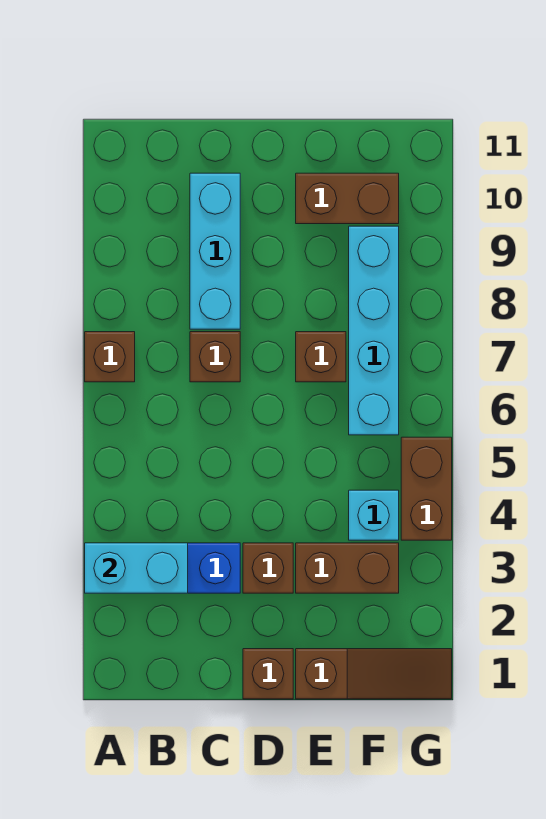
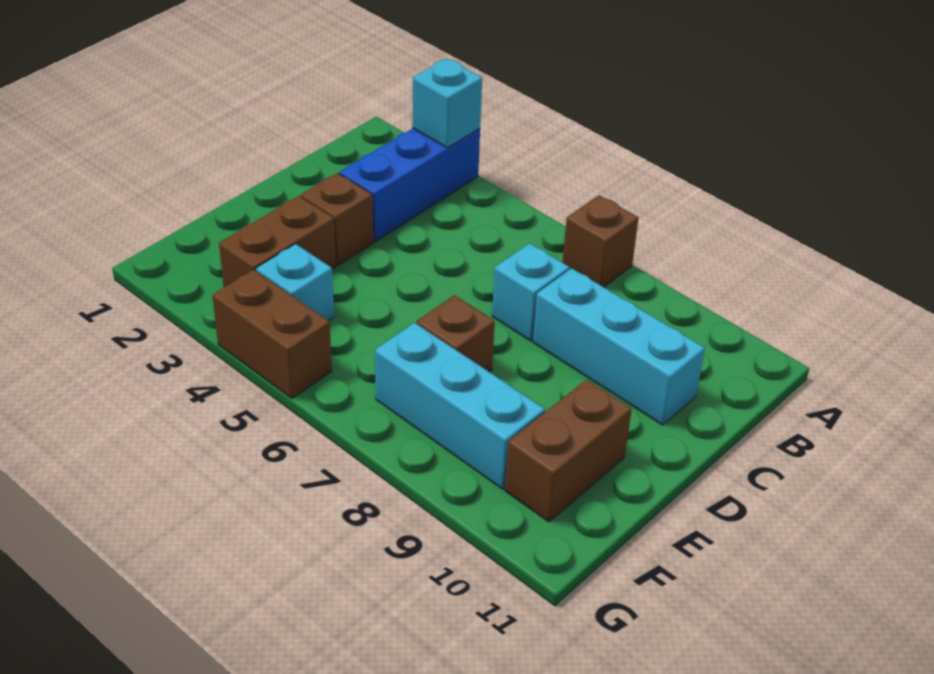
cyan brick A3:B3 level 2 -> cyan brick A3 level 2
brown brick C7 level 1 -> cyan brick C7 level 1
brown brick D1 level 1 -> none
brown slope E1:G1 level 1 top E -> none
cyan brick F6:F9 level 1 -> cyan brick F7:F9 level 1

